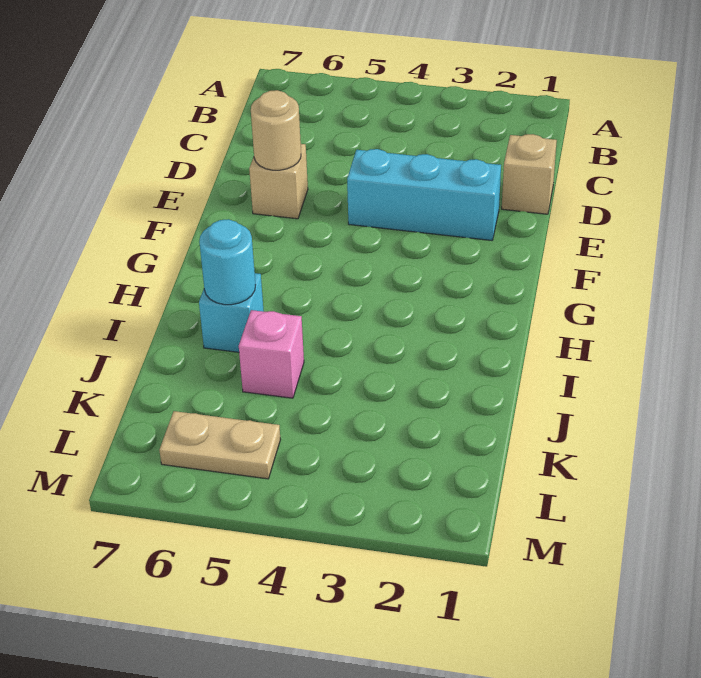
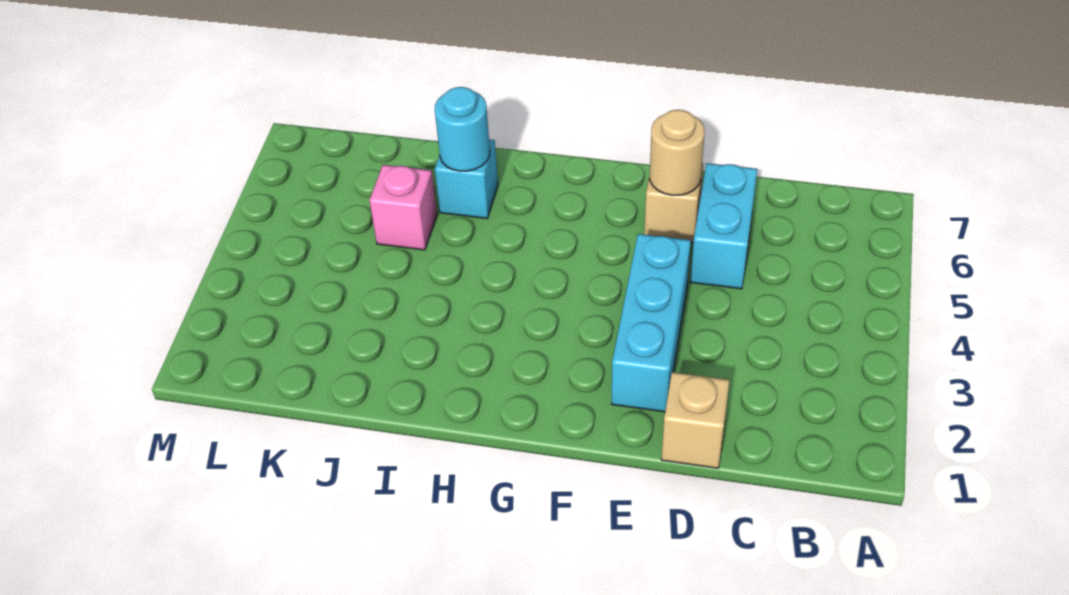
none -> cyan brick D5:D6 level 1
tan plate L5:L6 level 1 -> none

